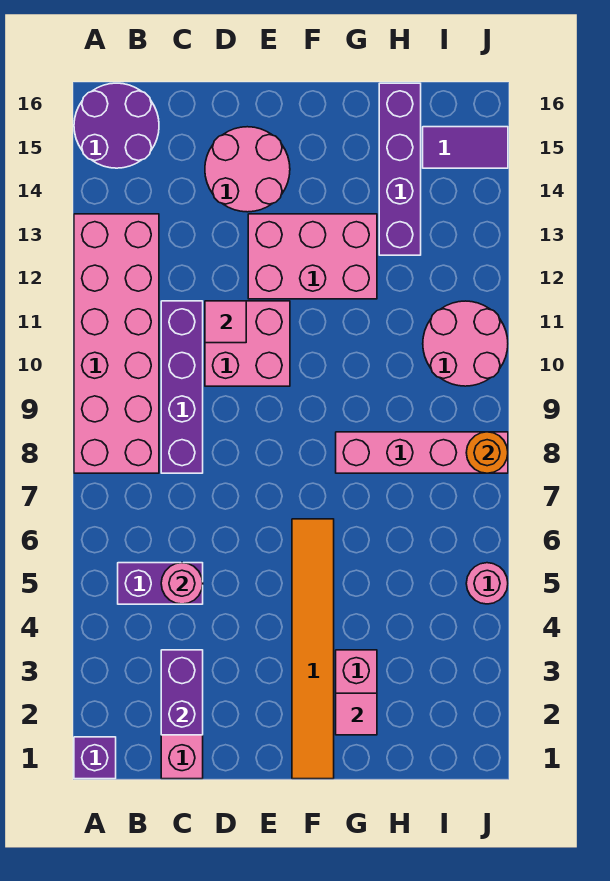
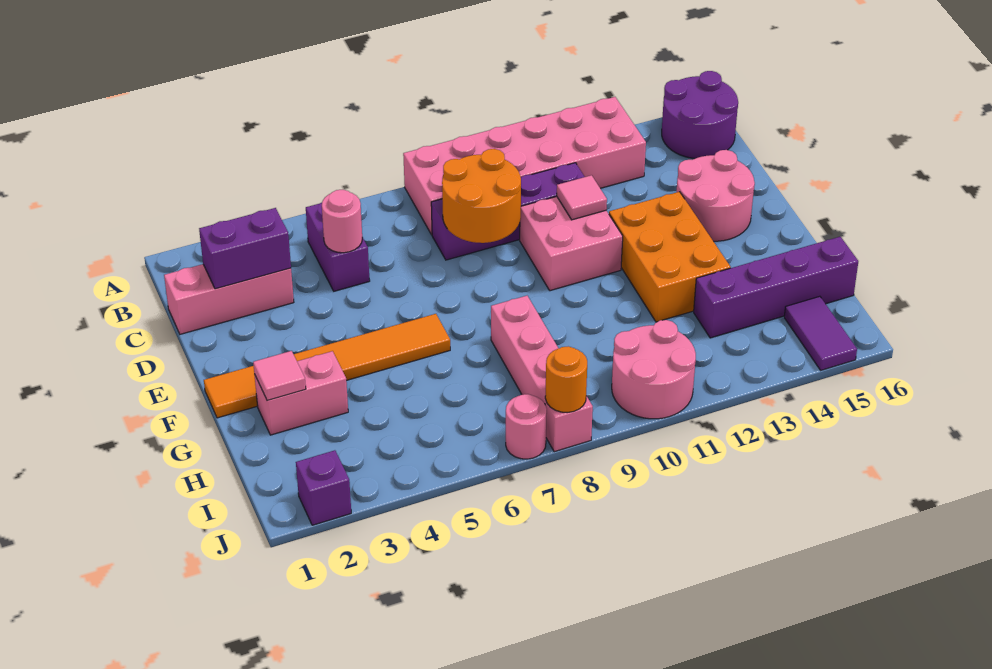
purple brick A1 level 1 -> purple brick J2 level 1
none -> orange round brick C8:D9 level 2
pink brick E12:G13 level 1 -> orange brick E12:G13 level 1
pink round brick J5 level 1 -> pink round brick J7 level 1

